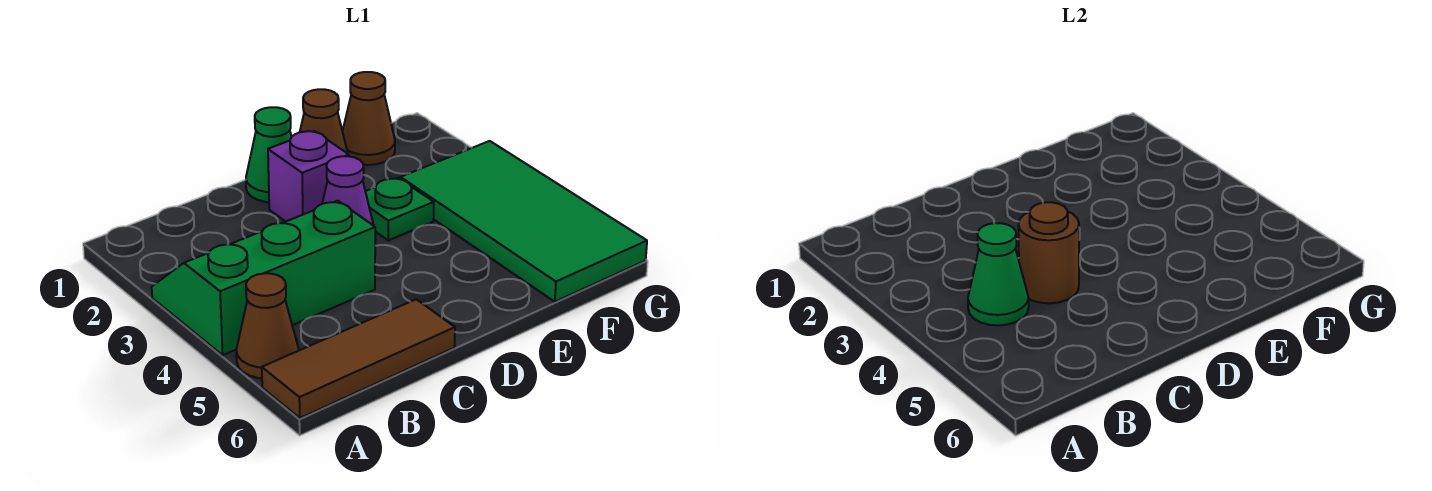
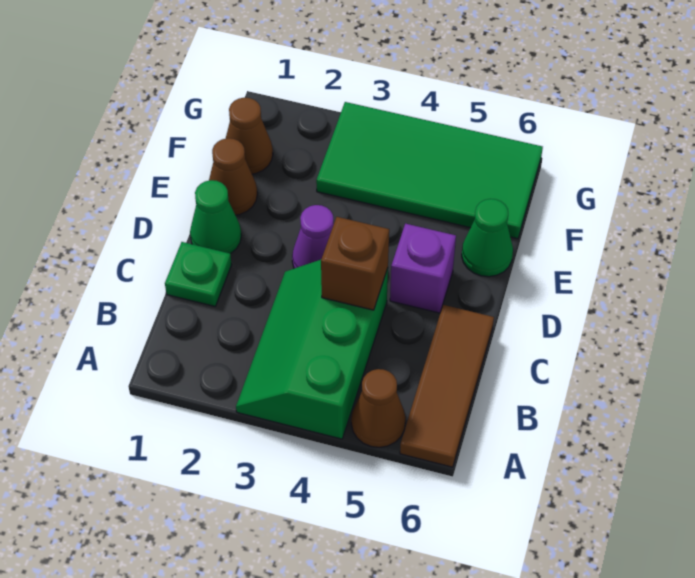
green cone B4 level 2 -> green cone E6 level 1
brown round brick C4 level 2 -> brown brick C4 level 2
purple brick D2 level 1 -> purple brick D5 level 1
green plate E3 level 1 -> green plate C1 level 1

